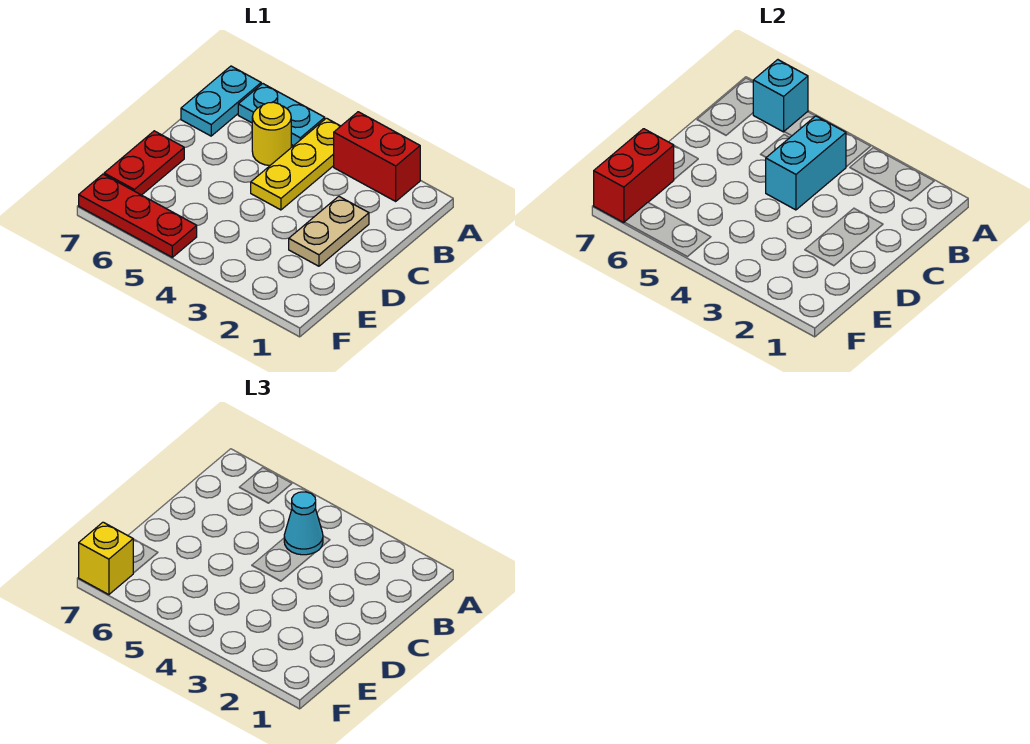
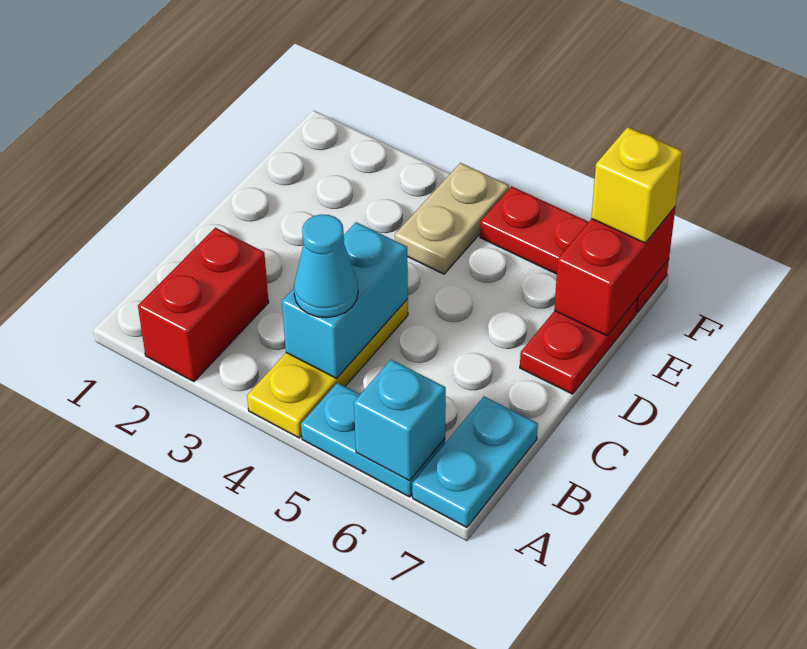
red brick A2:A3 level 1 -> red brick A2:B2 level 1
yellow round brick B5 level 1 -> none
tan plate C2:D2 level 1 -> tan plate E4:F4 level 1

